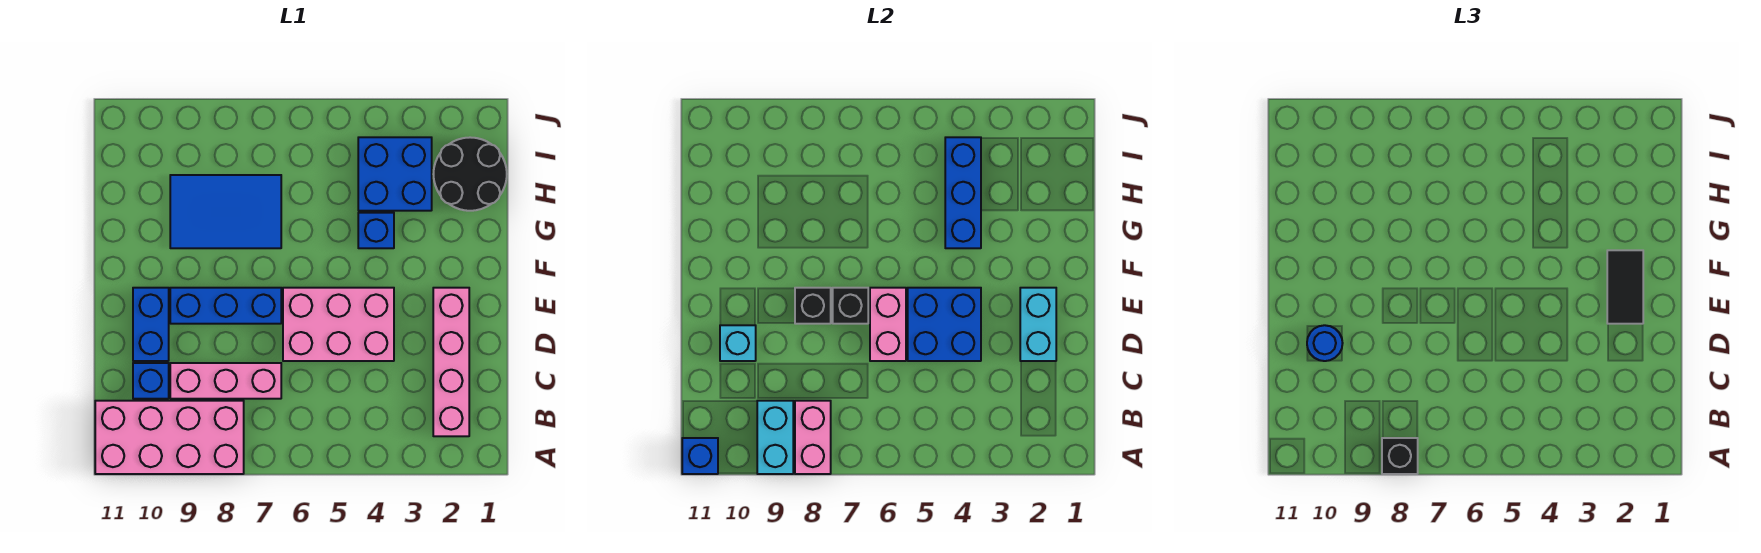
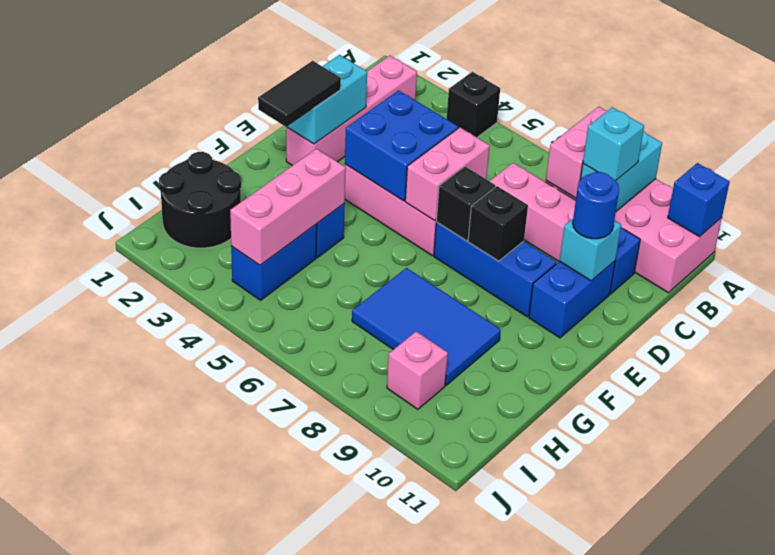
black brick A8 level 3 -> black brick A4 level 1
none -> cyan brick B9 level 3
blue brick G4:I4 level 2 -> pink brick G4:I4 level 2
blue brick H3:I4 level 1 -> blue brick H4:I4 level 1
none -> pink brick I9 level 1

